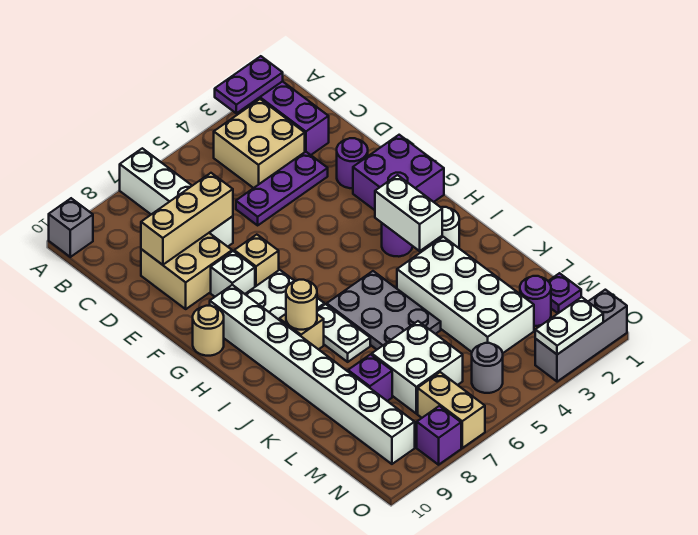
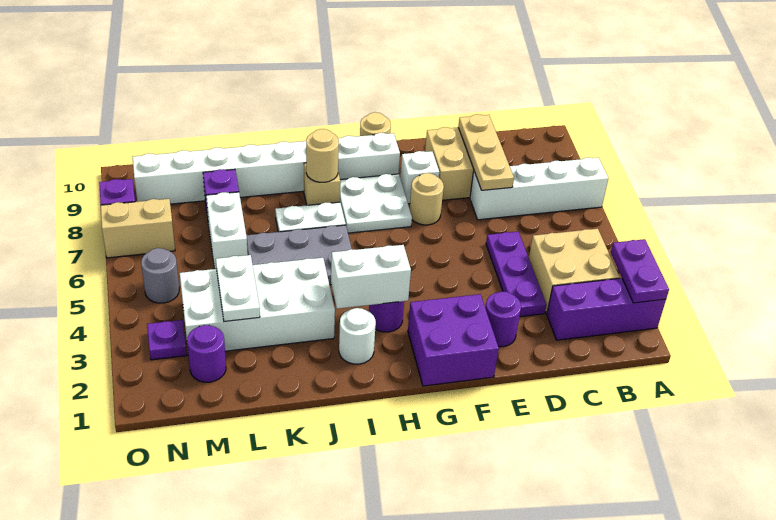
grey brick A10 level 1 -> none
tan brick D7:D9 level 2 -> tan plate D7:D9 level 2
tan brick F7 level 1 -> tan round brick F7 level 1
white brick L6:M7 level 1 -> white brick L6:L7 level 1
purple plate M1 level 1 -> purple plate N3 level 1
grey brick O1:O3 level 1 -> none
white plate O2:O3 level 2 -> white plate L3:L4 level 2

